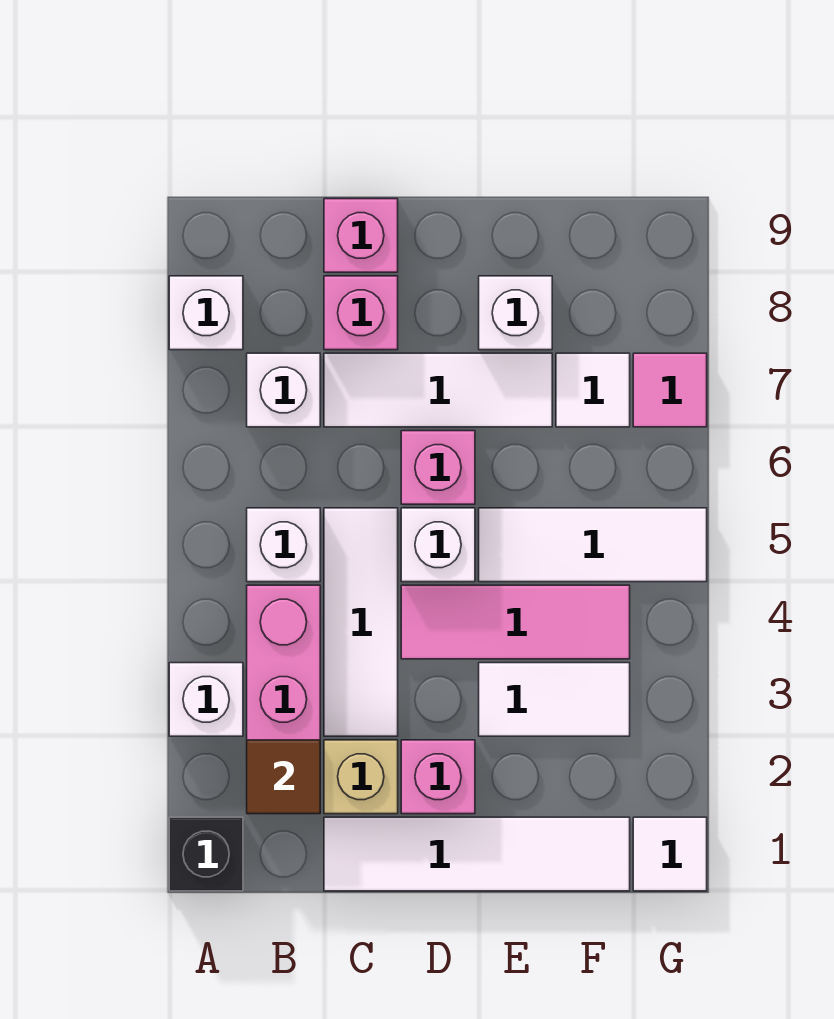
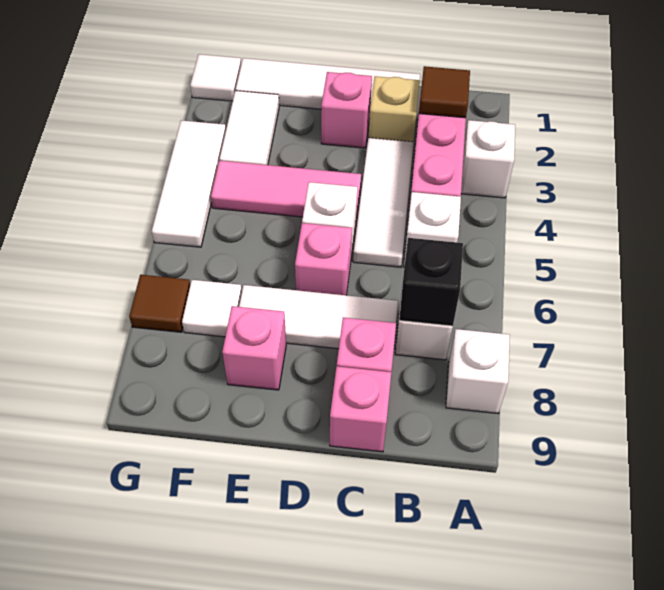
black brick A1 level 1 -> black brick B7 level 2
white tile E3:F3 level 1 -> white tile F2:F3 level 1
white tile E5:G5 level 1 -> white tile G3:G5 level 1
white brick E8 level 1 -> pink brick E8 level 1
pink tile G7 level 1 -> brown tile G7 level 1

